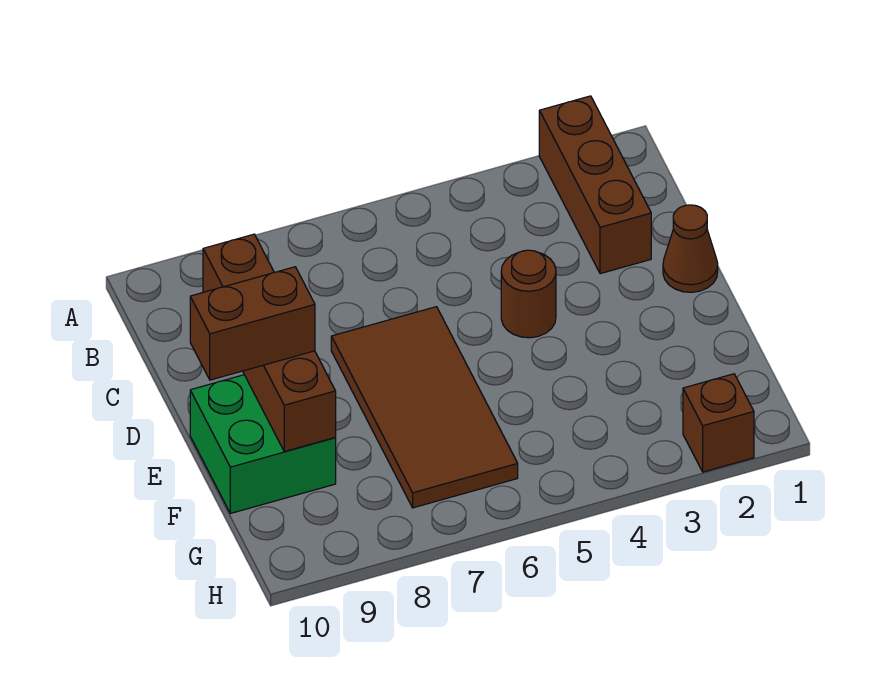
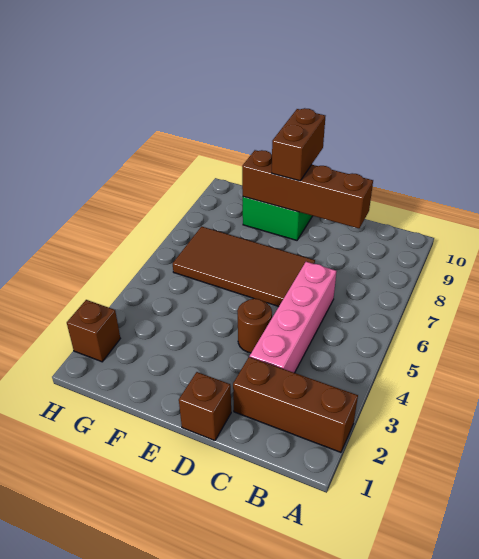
none -> pink brick C3:C6 level 1
brown cone D1 level 1 -> brown brick D1 level 1

